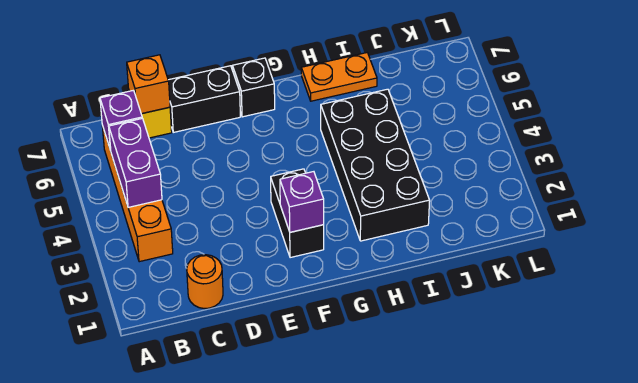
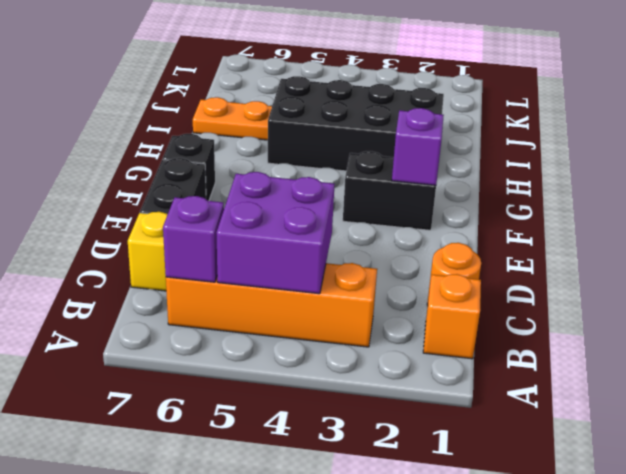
purple brick B4:B5 level 2 -> purple brick B4:C5 level 2
orange brick C7 level 2 -> orange brick B1 level 1
orange plate H7:I7 level 1 -> orange plate I6:I7 level 1

